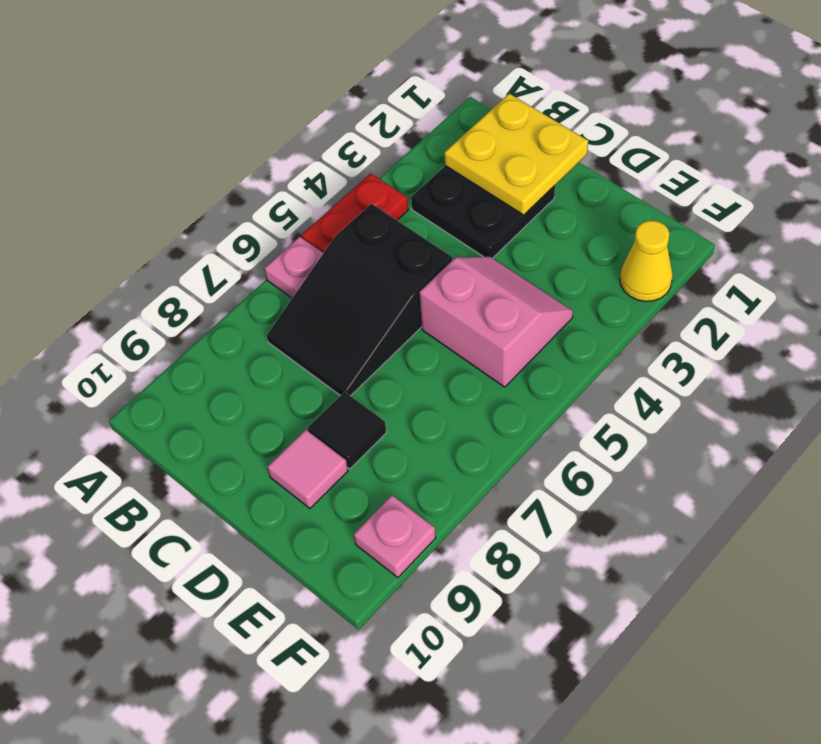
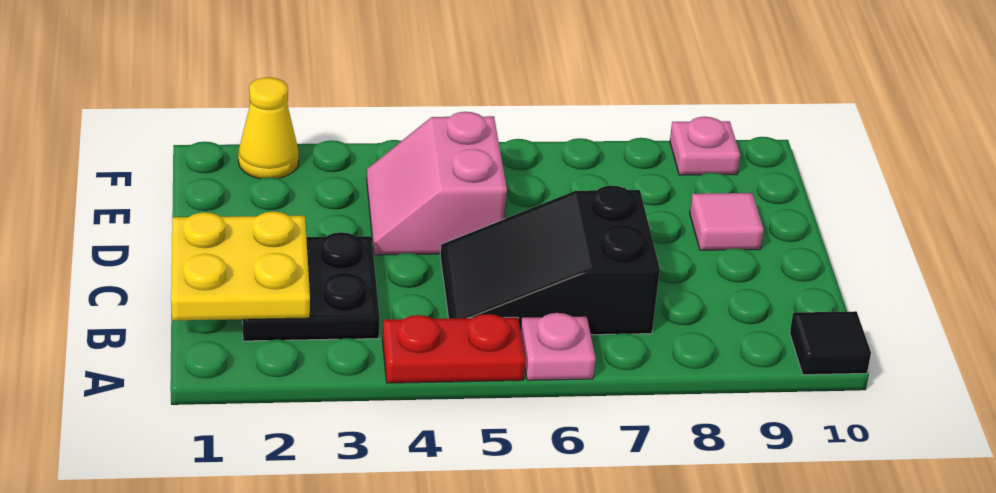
black slope B5:C7 level 1 top 5 -> black slope B5:C7 level 1 top 7
black tile D8 level 1 -> black tile A10 level 1

